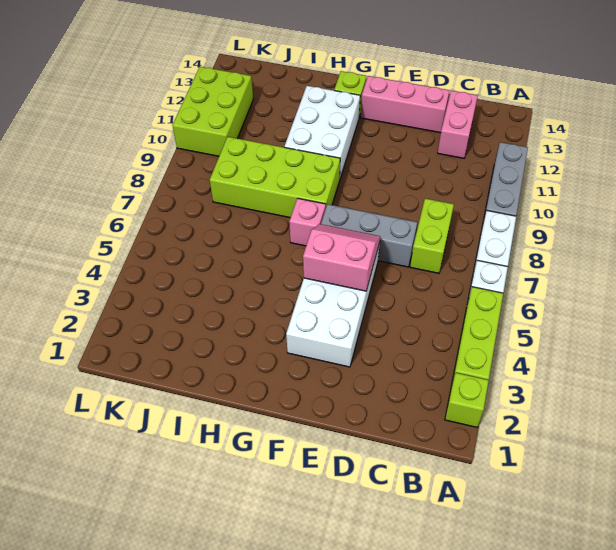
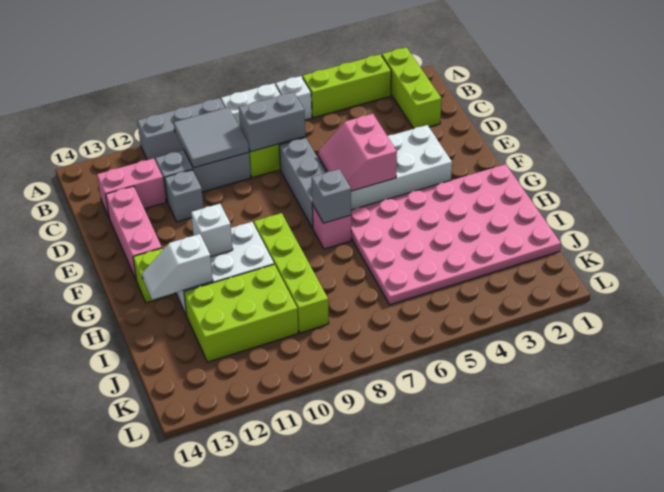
lime brick A2 level 1 -> lime brick A2:C2 level 1
none -> grey tile B9:C10 level 2
none -> grey brick C7:C8 level 2
none -> grey brick C9:C11 level 1
none -> grey brick D11 level 1
none -> pink plate G1:J6 level 1
none -> grey brick G7 level 2
lime brick G8:J9 level 1 -> lime brick G9:J9 level 1
none -> white brick G11 level 2
none -> white slope H12:H13 level 2 top 12
lime brick K10:L12 level 1 -> lime brick I10:J12 level 1

